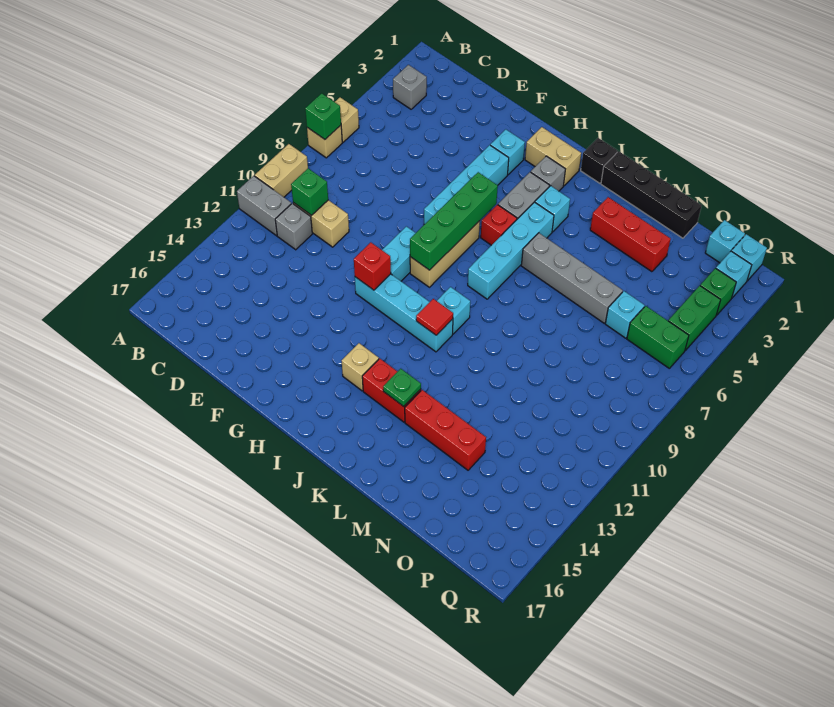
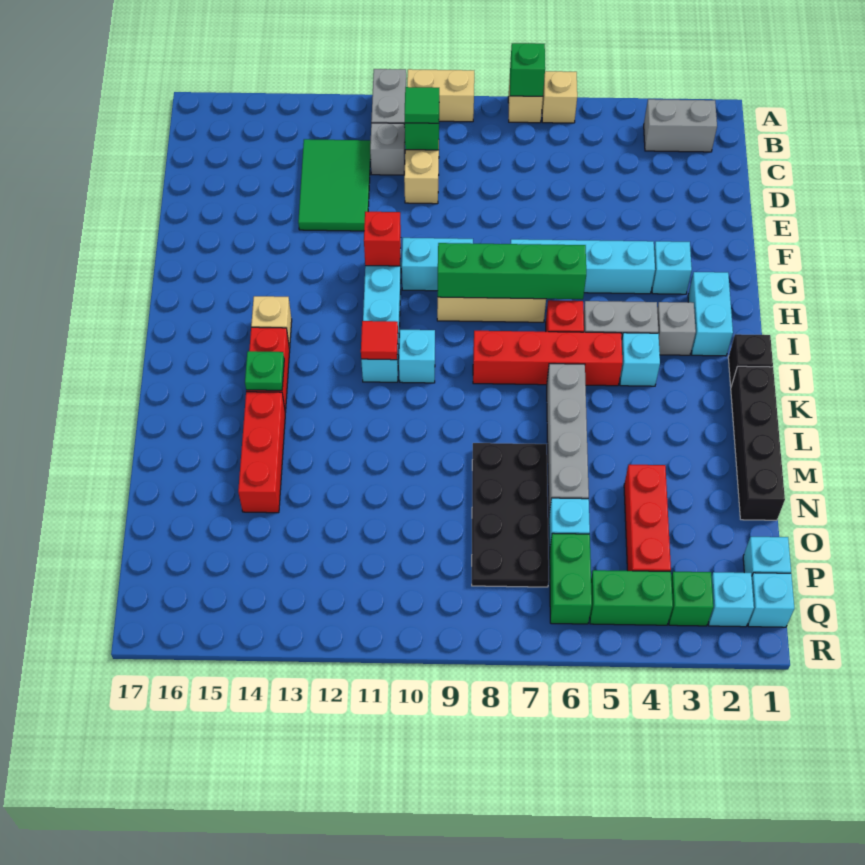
grey brick B3 level 1 -> grey brick B2:B3 level 1
none -> green tile C10 level 3
none -> green tile C12:E13 level 1
tan brick H2:I2 level 1 -> cyan brick H2:I2 level 1
cyan brick J5:J8 level 1 -> red brick J5:J8 level 1
red brick L3:N3 level 1 -> red brick N4:P4 level 1
none -> black plate M7:P8 level 1

